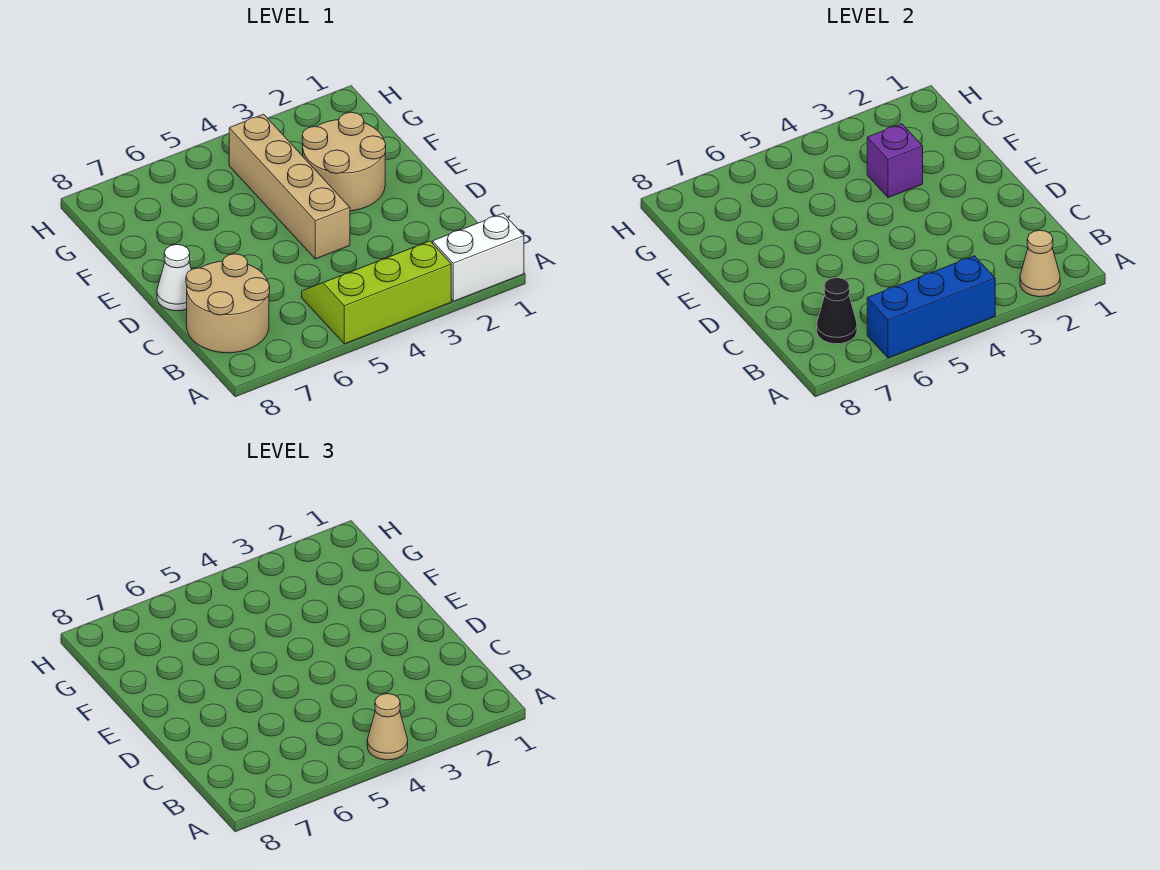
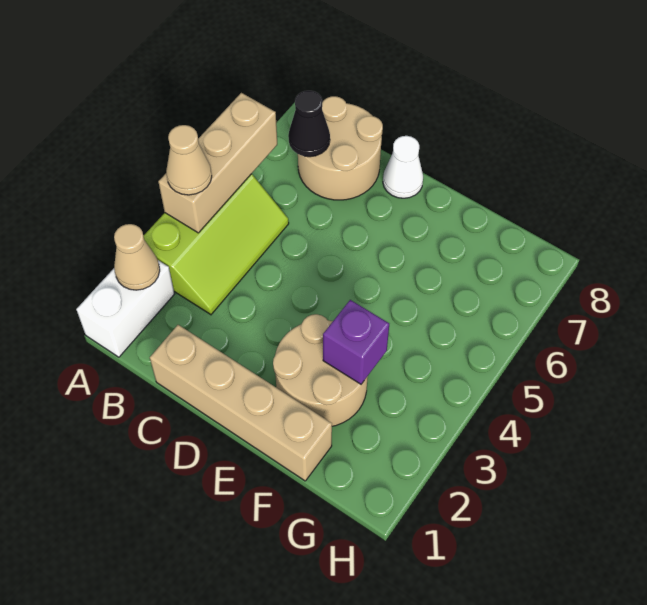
blue brick A4:A6 level 2 -> tan brick A4:A6 level 2
tan brick D4:G4 level 1 -> tan brick C1:F1 level 1

